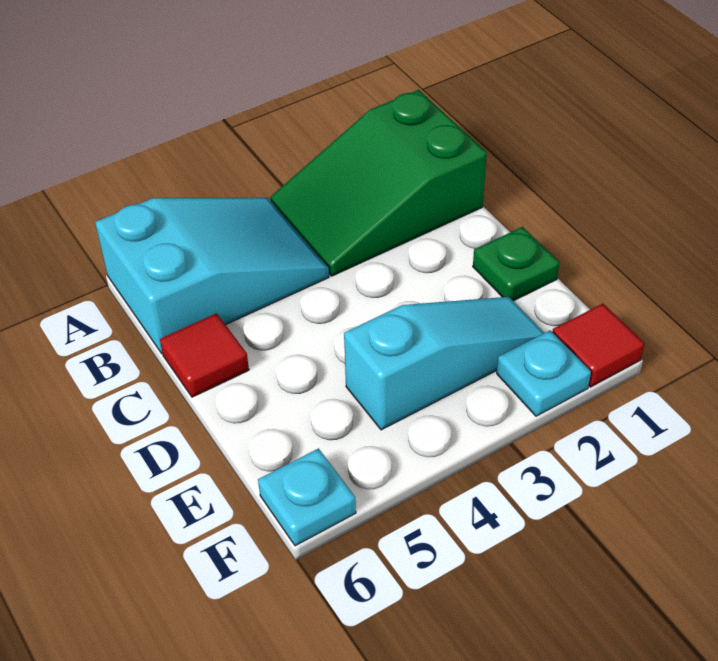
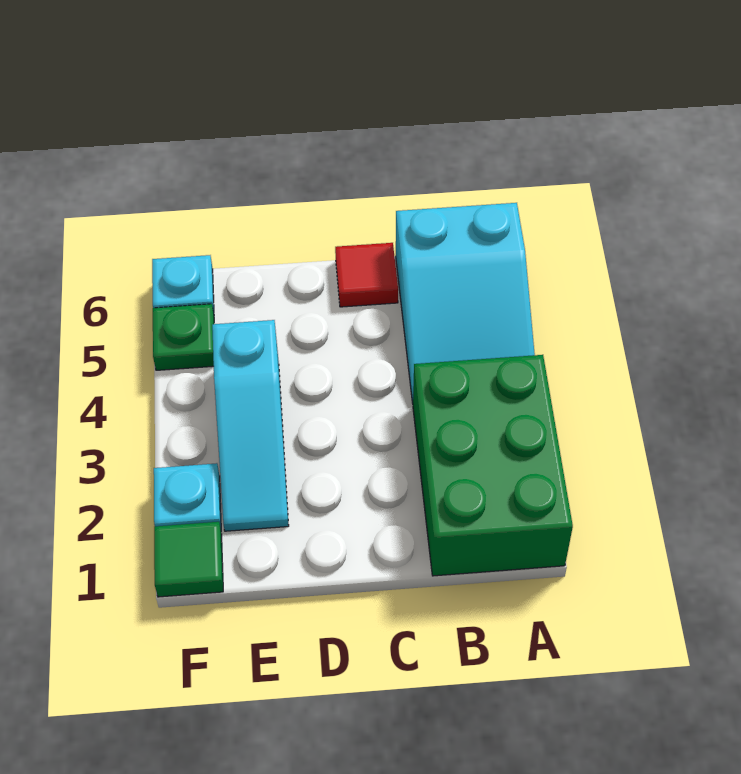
green slope A1:B3 level 1 top 1 -> green brick A1:B3 level 1
green plate D1 level 1 -> green plate F5 level 1
red tile F1 level 1 -> green tile F1 level 1

